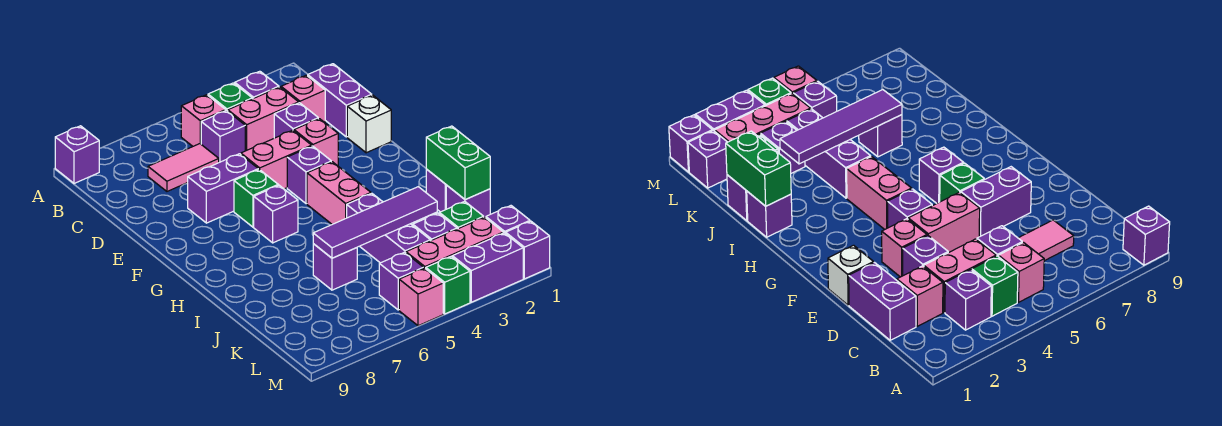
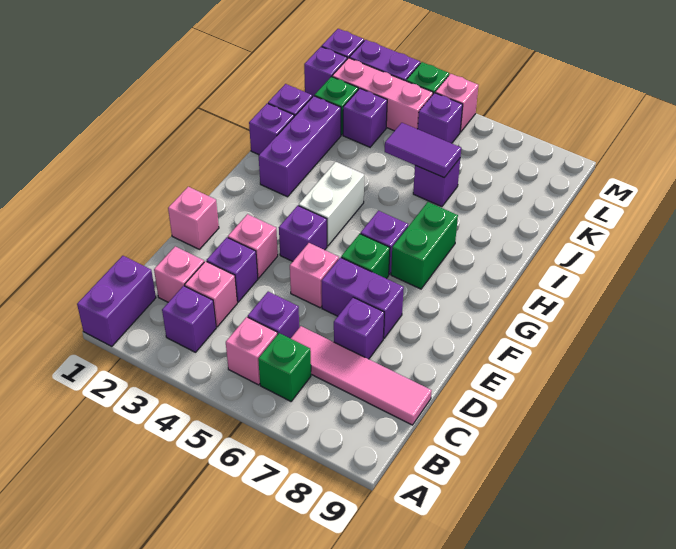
purple brick A9 level 1 -> purple brick D7 level 1
green brick B4 level 1 -> green brick B6 level 1
purple brick C1:D1 level 1 -> purple brick A1:B1 level 1
pink brick C3:C4 level 1 -> pink brick C3 level 1
pink tile C6:C7 level 1 -> pink tile C6:C9 level 1
white brick E1 level 1 -> pink brick E1 level 1
pink brick E4:E5 level 1 -> pink brick E5 level 1
pink brick G4:H4 level 1 -> white brick G4:H4 level 1
green brick I1:J1 level 2 -> green brick G7:H7 level 1
purple brick I4:K4 level 1 -> purple brick H2:J2 level 1
purple tile J3:J6 level 2 -> purple tile J5:J6 level 2

